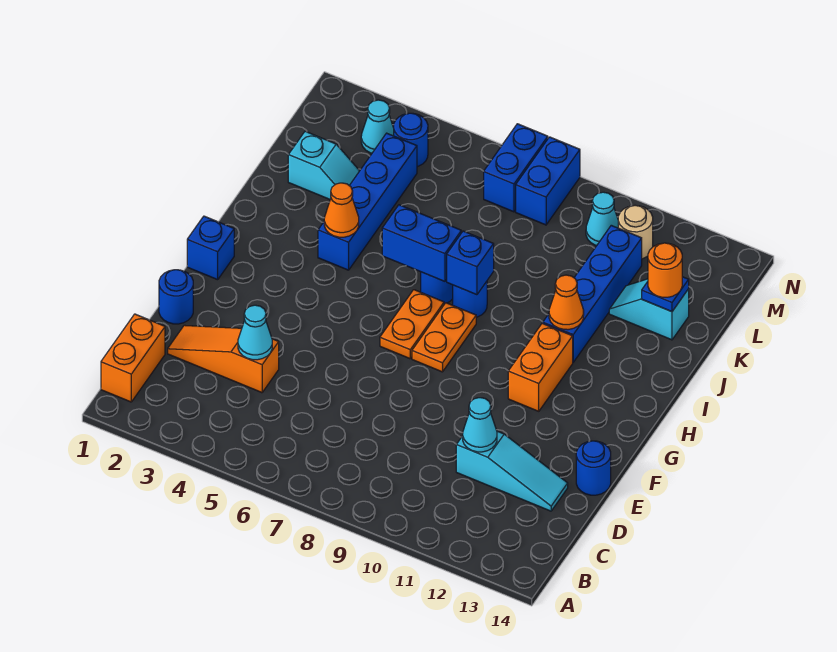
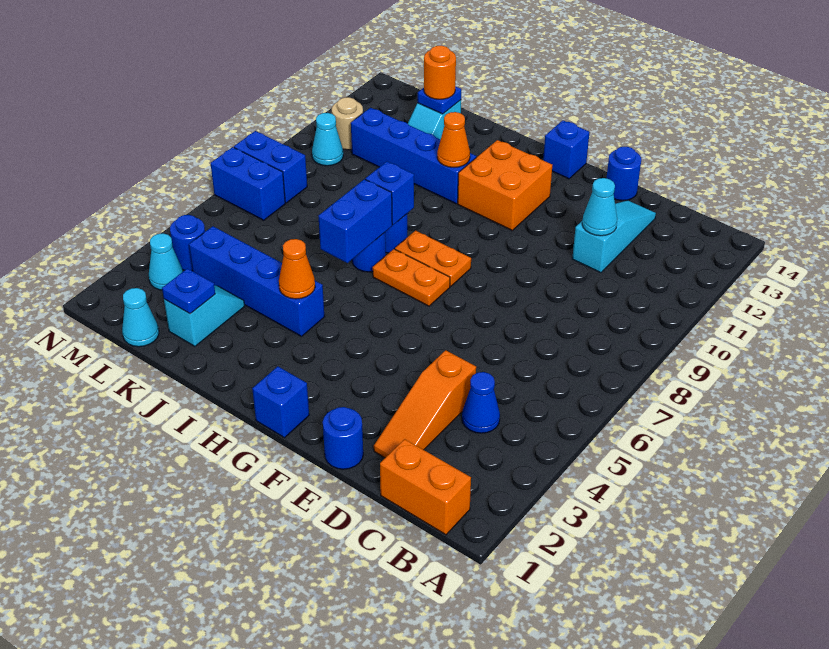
none -> blue cone C4 level 1
cyan cone D4 level 2 -> cyan cone L1 level 1
orange brick G11:H11 level 1 -> orange brick G11:H12 level 1
none -> blue brick G14 level 1
none -> blue plate K2 level 2

